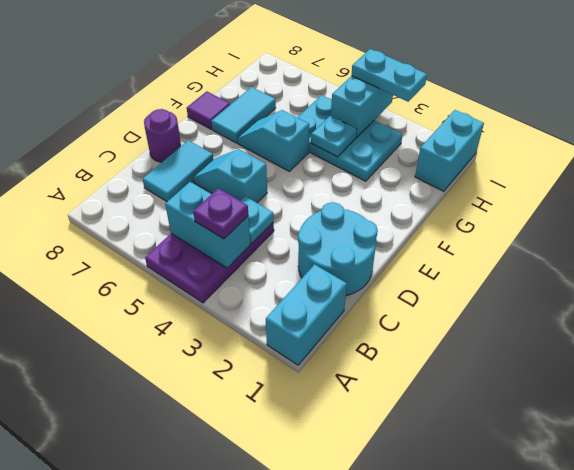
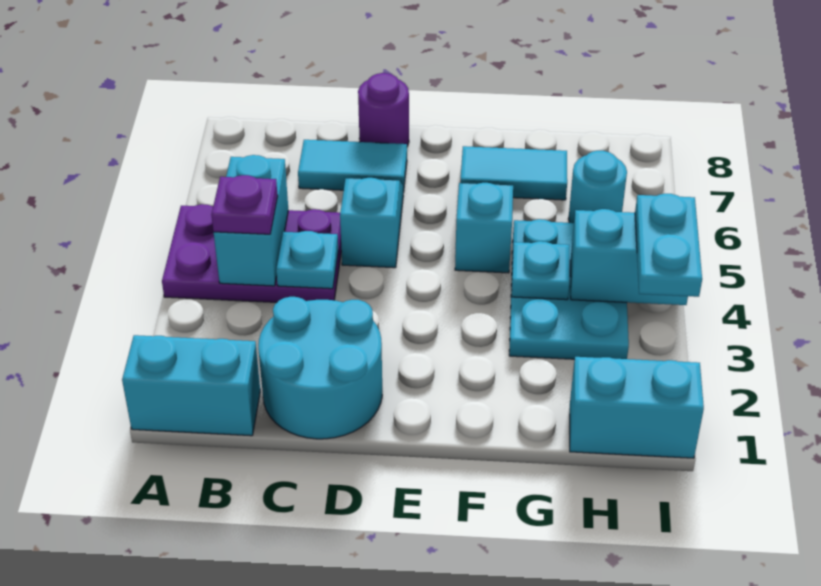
purple tile F8 level 1 -> none
none -> cyan round brick H6 level 1

